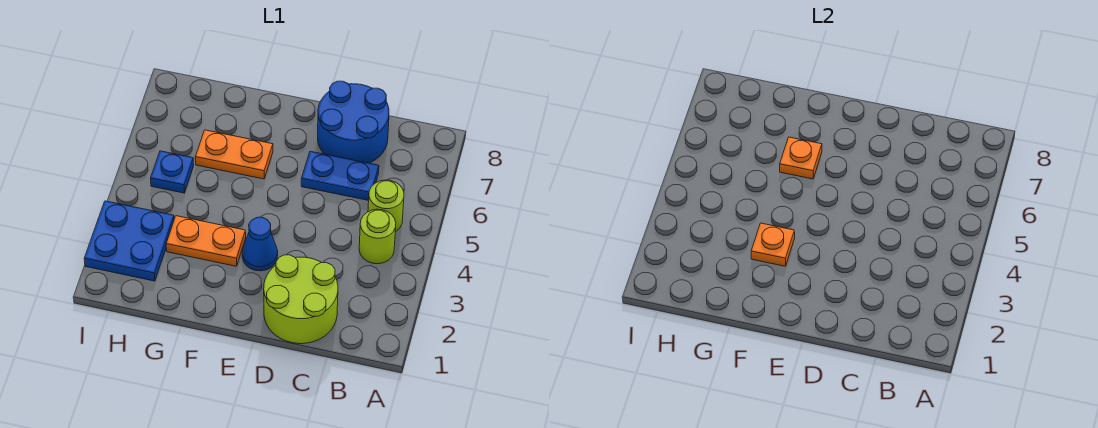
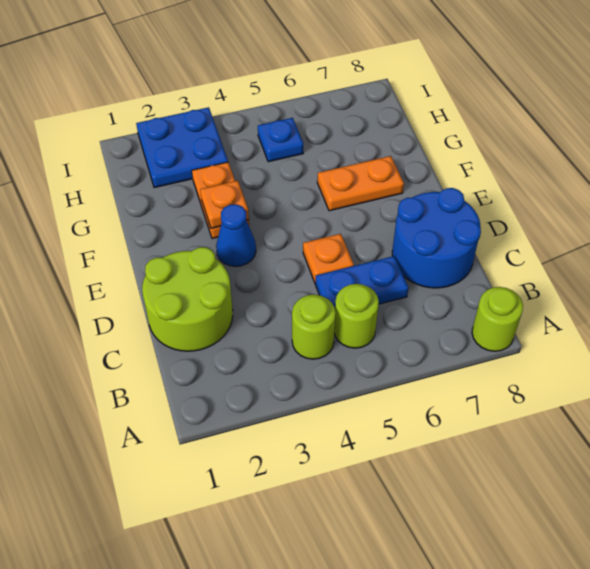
none -> lime round brick A8 level 1
blue plate C6:D6 level 1 -> blue plate C5:C6 level 1
orange plate F6:G6 level 1 -> orange plate F6:F7 level 1
orange plate F6 level 2 -> orange plate D5 level 1

